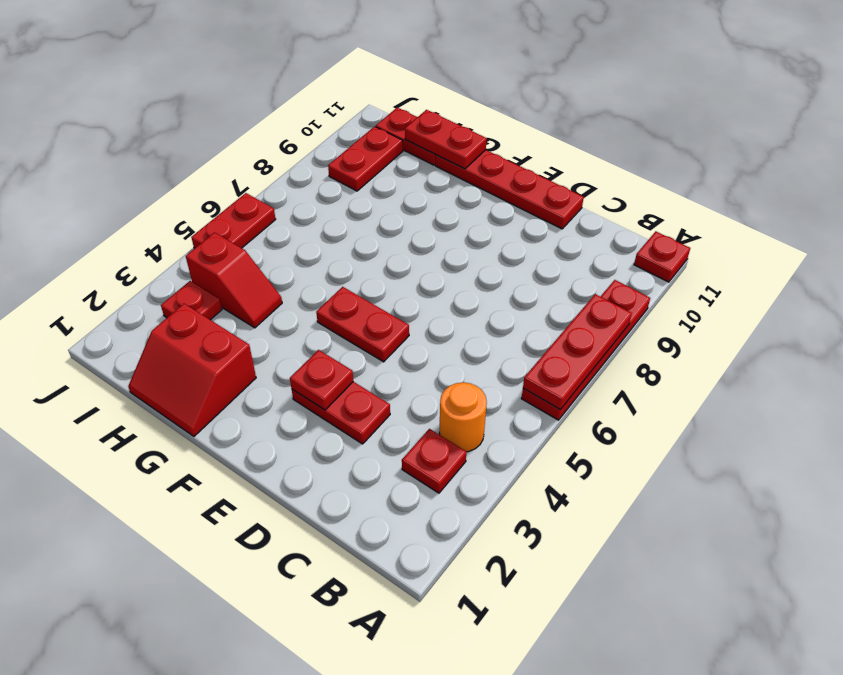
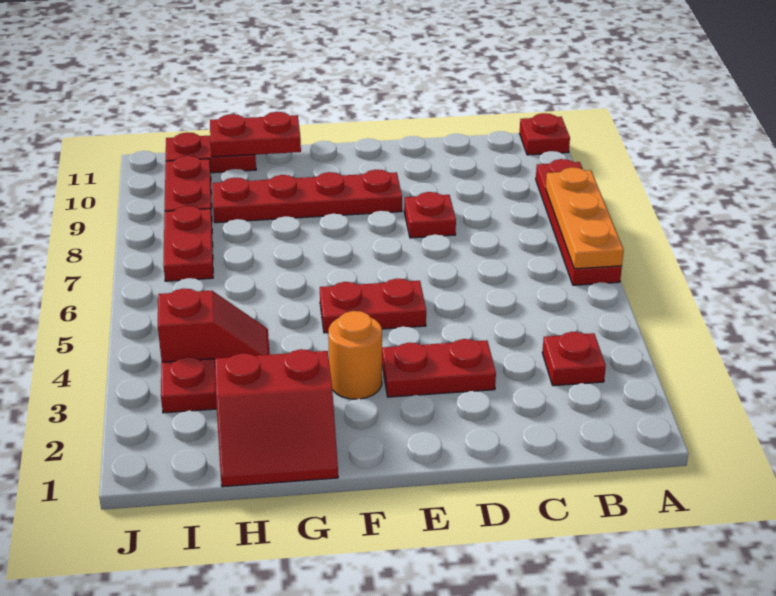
red plate A6:A8 level 2 -> orange plate A6:A8 level 2
orange round brick B4 level 1 -> orange round brick F3 level 1
red plate D11:G11 level 1 -> red plate E9:H9 level 1
red plate E3 level 2 -> red plate D8 level 1
red plate J5:J6 level 1 -> red plate I7:I8 level 1

